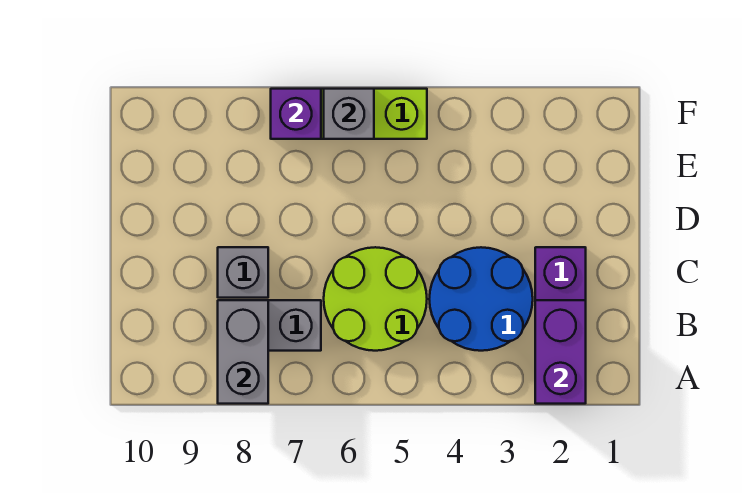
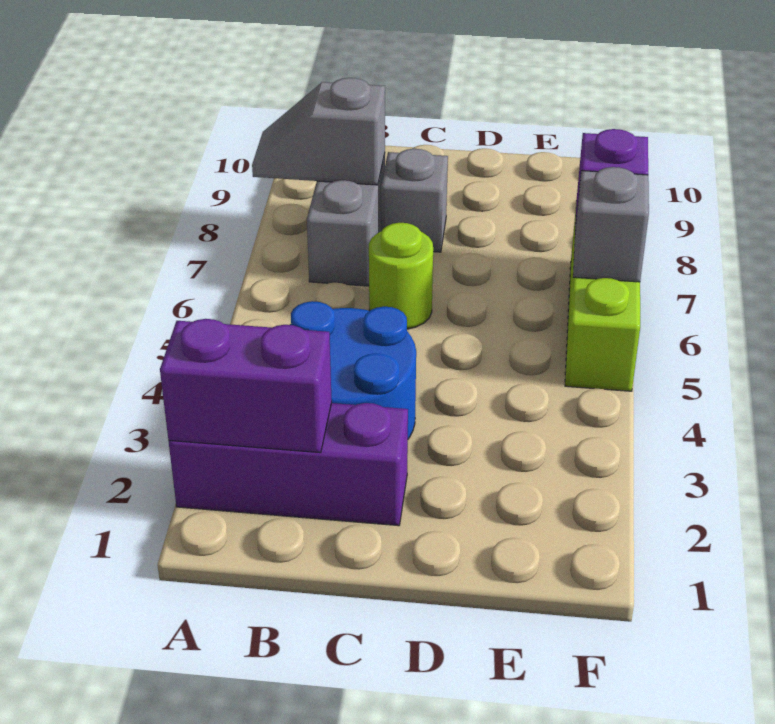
grey brick A8:B8 level 2 -> grey slope A8:B8 level 2 top B
lime round brick B5:C6 level 1 -> lime round brick C6 level 1

